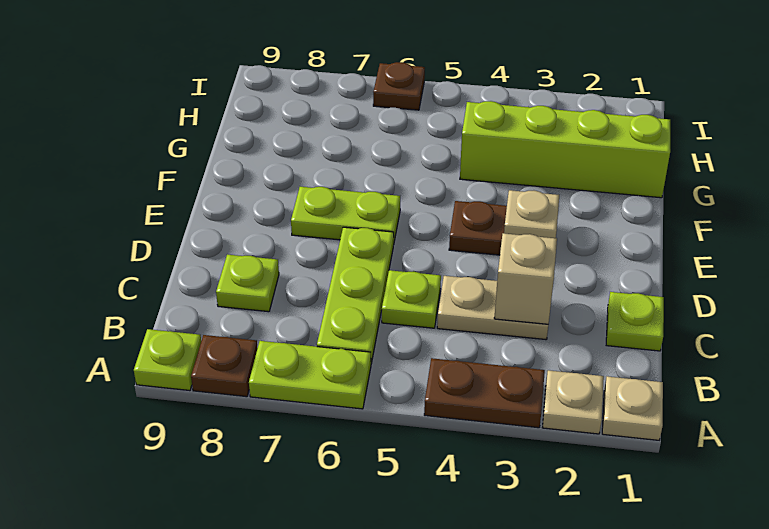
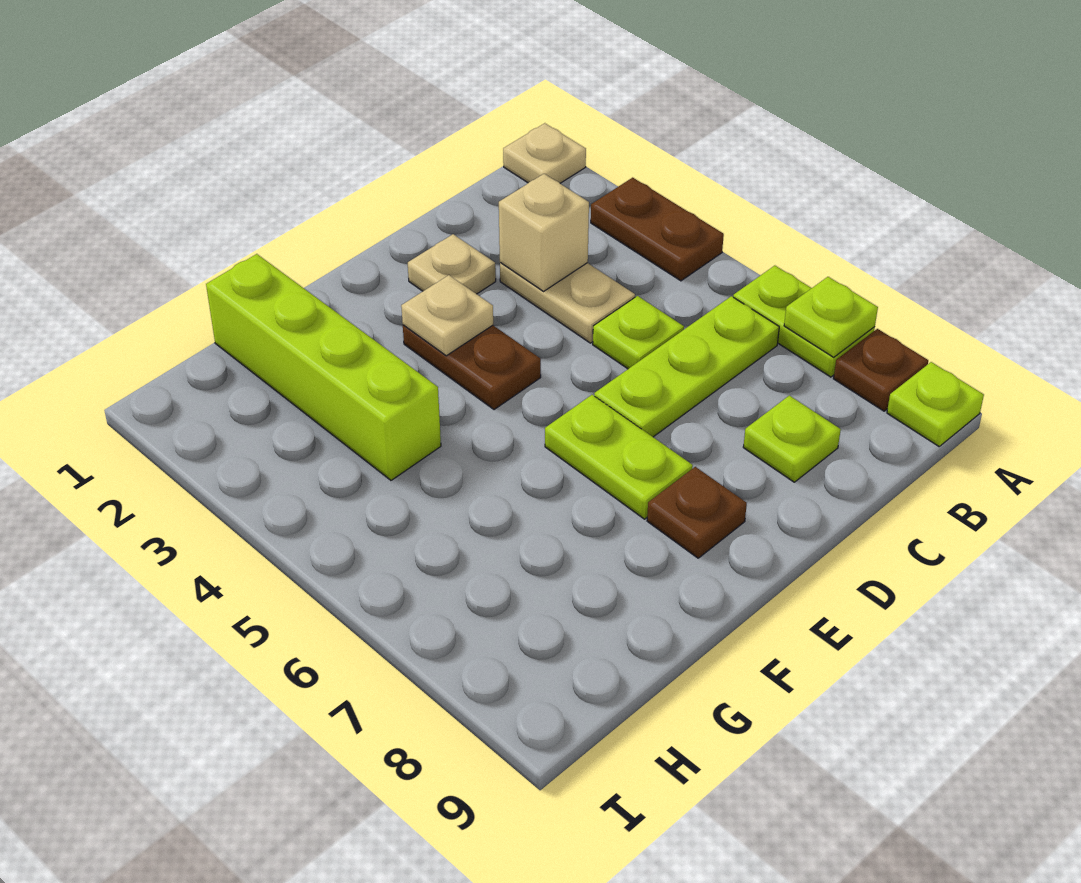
tan plate A2 level 1 -> tan plate D2 level 1
lime plate C1 level 1 -> lime plate A7 level 2
brown plate I6 level 1 -> brown plate E8 level 1

